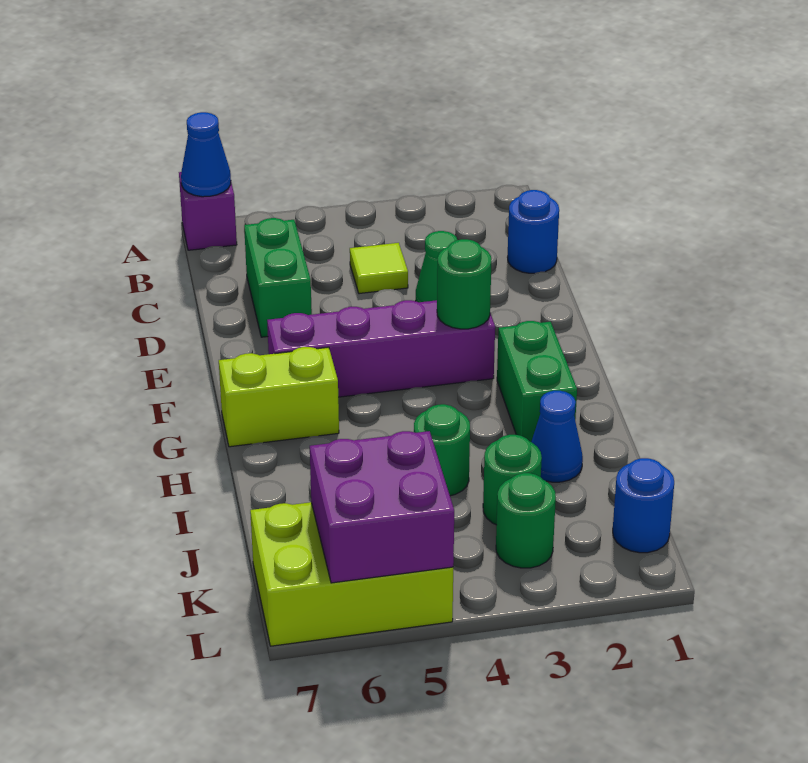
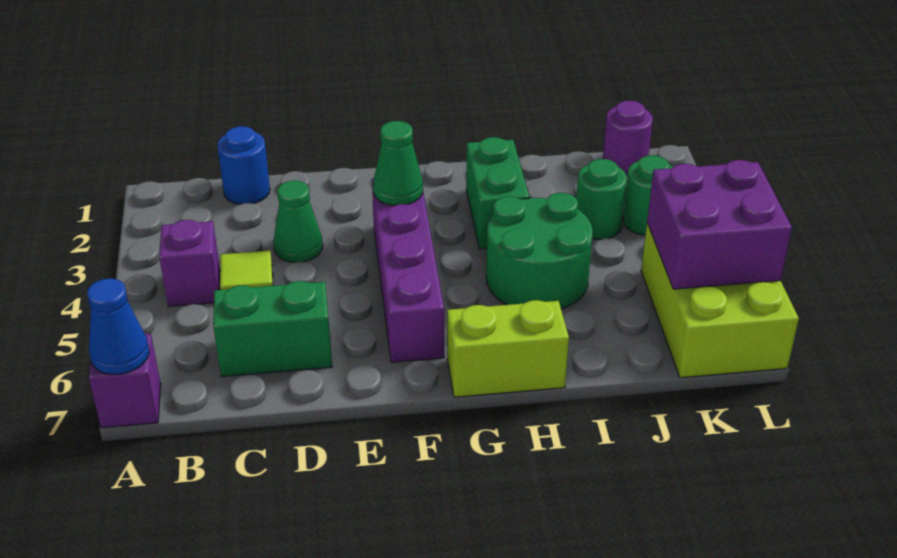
none -> purple brick B4 level 1
green round brick F3 level 2 -> green cone F3 level 2
green brick G2:H2 level 1 -> green brick H2:H3 level 1
lime brick G6:G7 level 1 -> lime brick G7:H7 level 1
blue cone I2 level 1 -> none
green round brick I4 level 1 -> green round brick H4:I5 level 1
blue round brick K1 level 1 -> purple round brick K1 level 1

